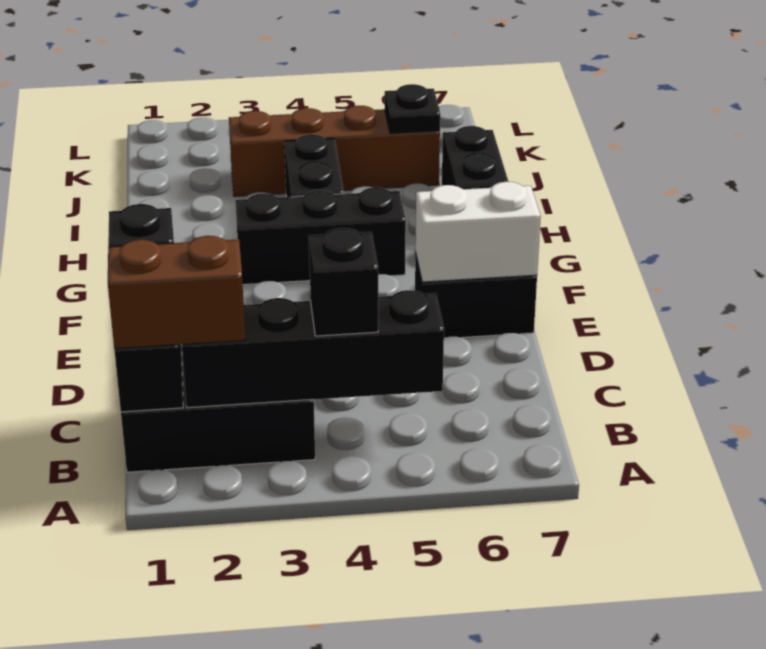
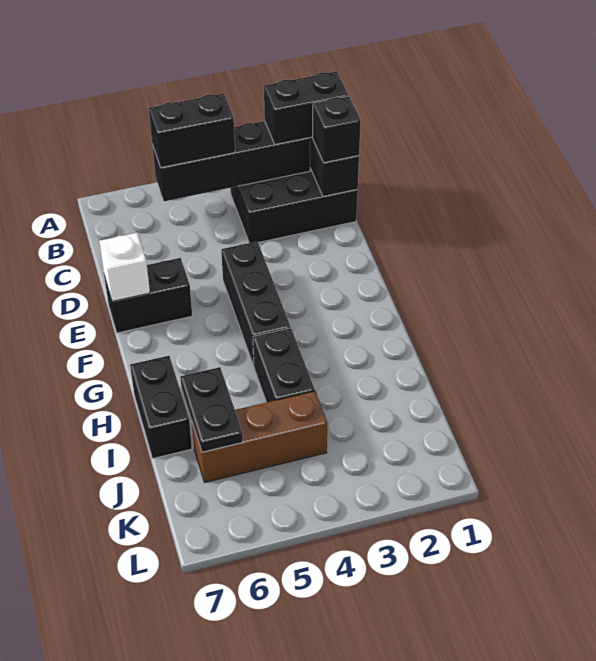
brown brick B1:B2 level 3 -> black brick B1:B2 level 3
black brick B4 level 3 -> black brick B4:B5 level 3
white brick E6:E7 level 2 -> white brick E7 level 2
black brick G3:G5 level 1 -> black brick E4:G4 level 1
brown brick J3:J6 level 1 -> brown brick J4:J6 level 1
black plate J6 level 2 -> black plate I6:J6 level 2

